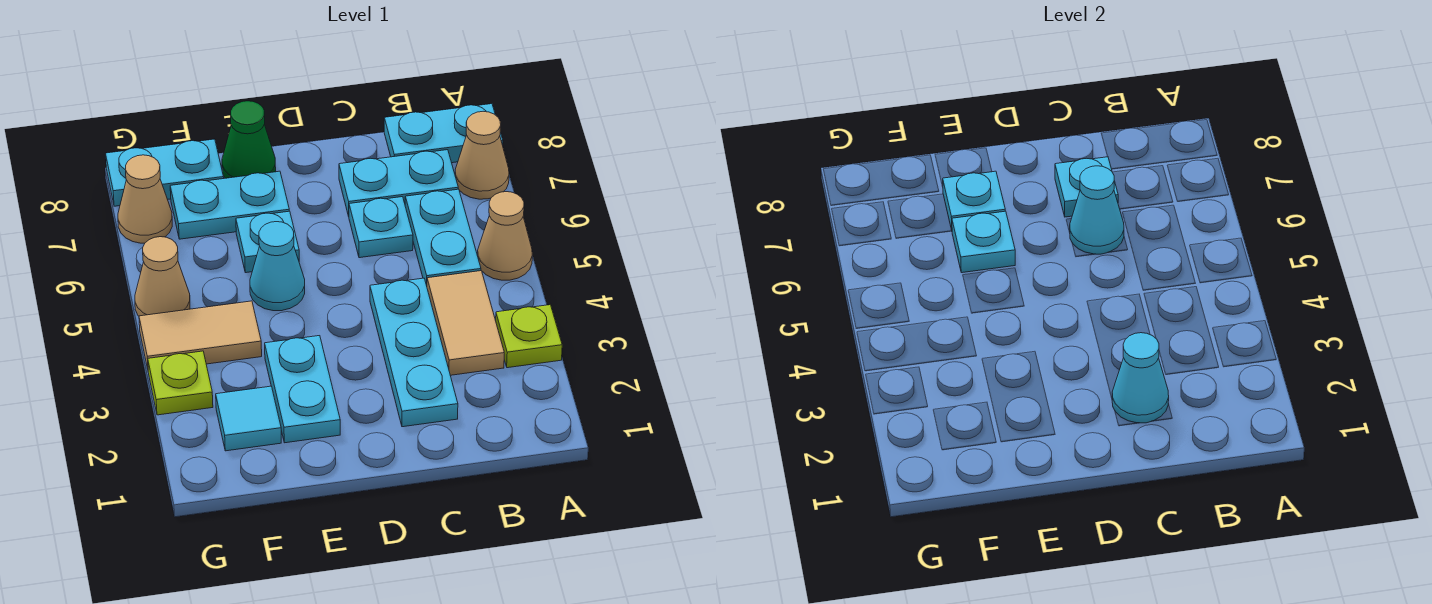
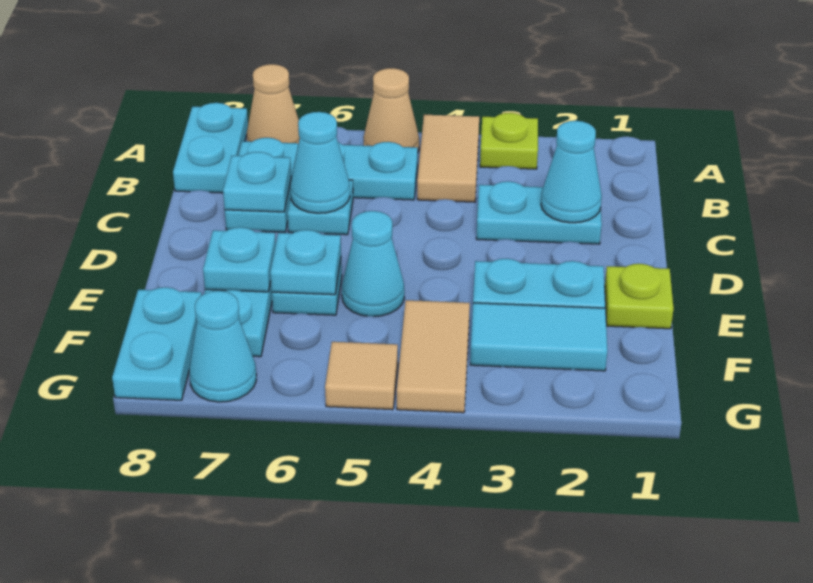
tan tile B3:B4 level 1 -> tan tile A4:B4 level 1
cyan plate C2:C4 level 1 -> cyan plate C2:C3 level 1
green cone E8 level 1 -> none
cyan tile F2 level 1 -> cyan tile F2:F3 level 1
lime plate G3 level 1 -> lime plate E1 level 1
tan cone G5 level 1 -> tan tile G5 level 1
tan cone G7 level 1 -> cyan cone G7 level 1

